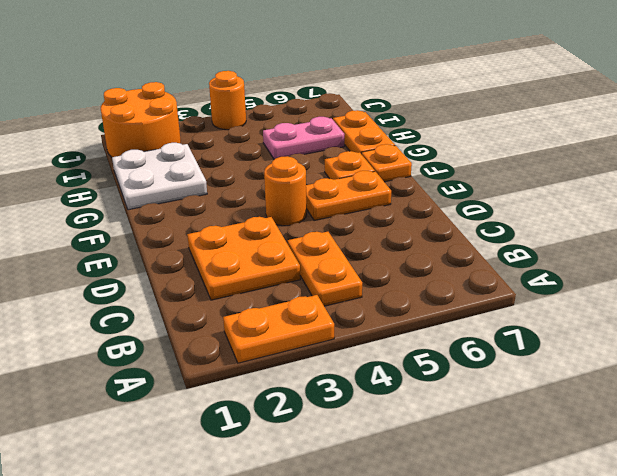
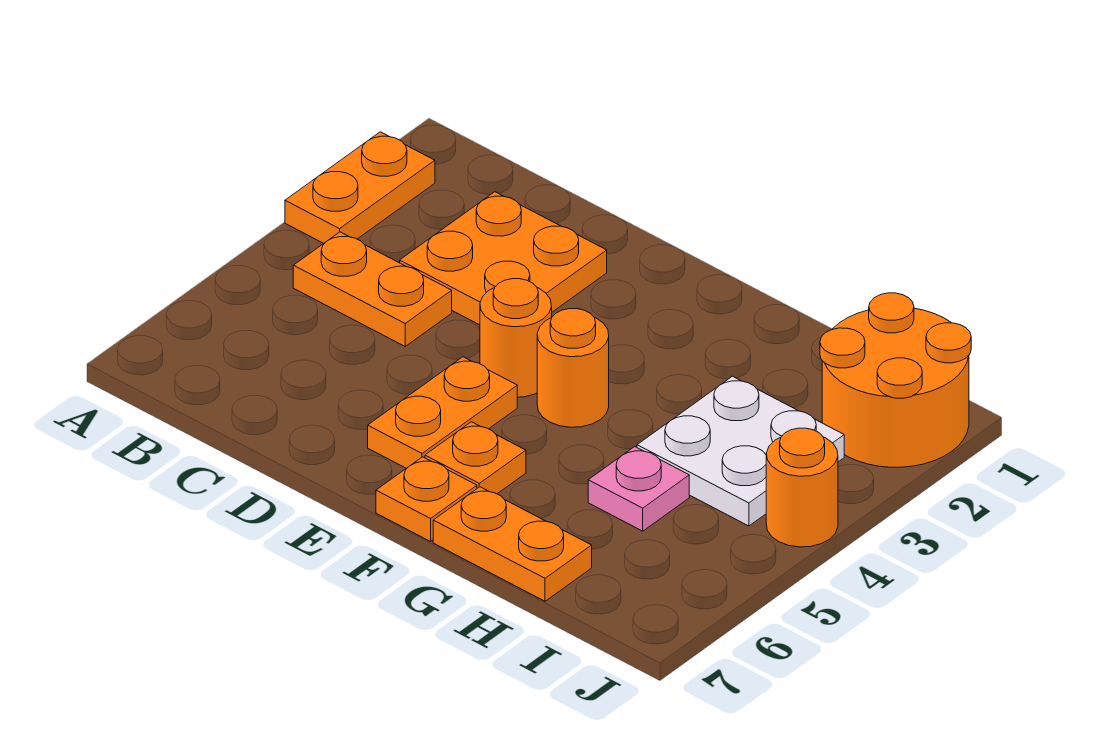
none -> orange round brick F4 level 1
white plate G1:H2 level 1 -> white plate H3:I4 level 1
pink plate H5:H6 level 1 -> pink plate H5 level 1

